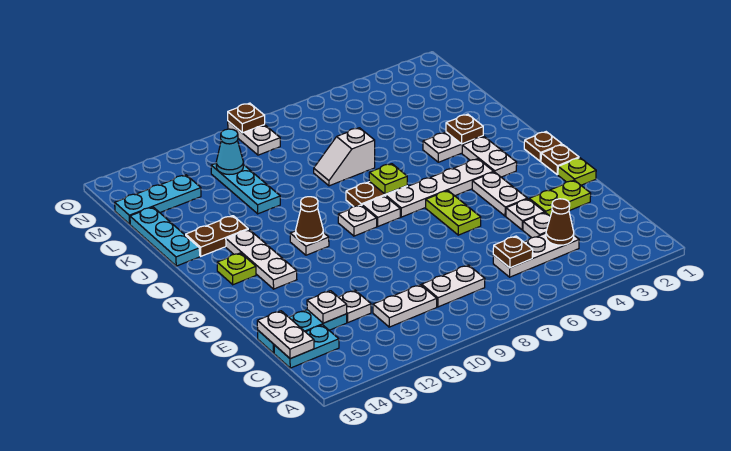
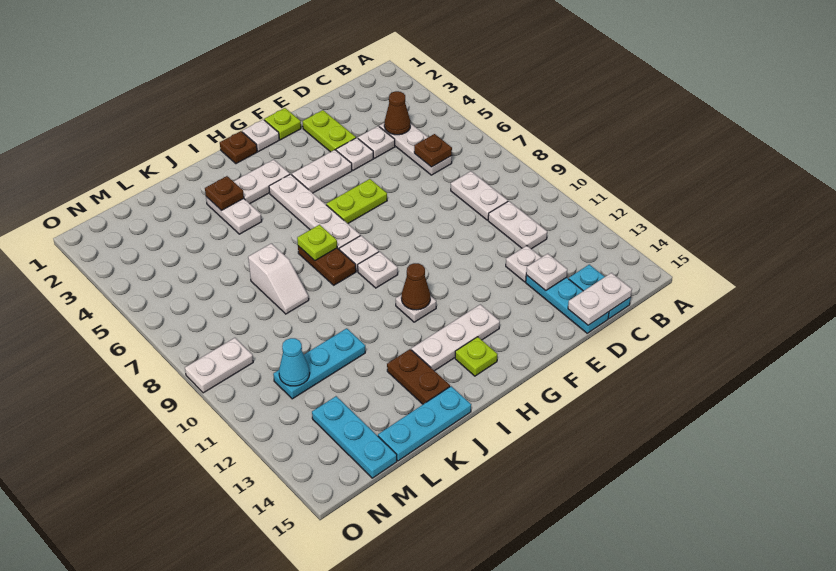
brown plate G1 level 1 -> white plate G1 level 1
brown plate O9 level 2 -> none

